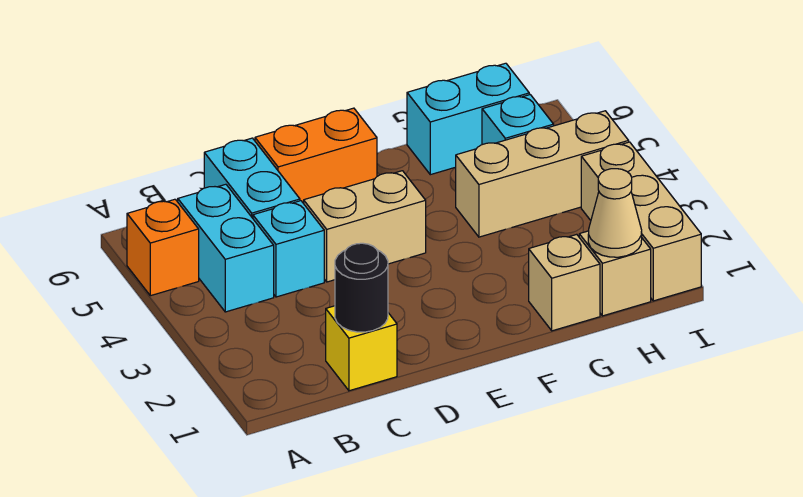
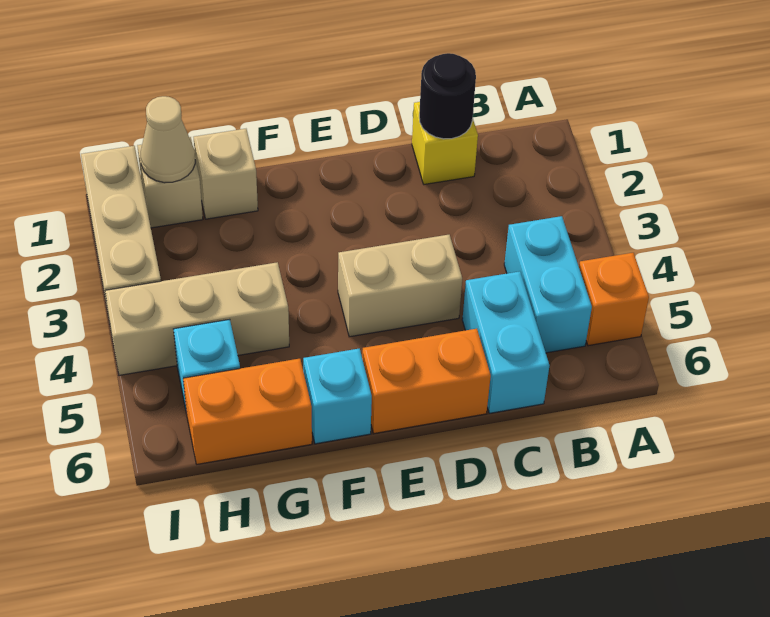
cyan brick C4 level 1 -> cyan brick F6 level 1
cyan brick G6:H6 level 1 -> orange brick G6:H6 level 1

